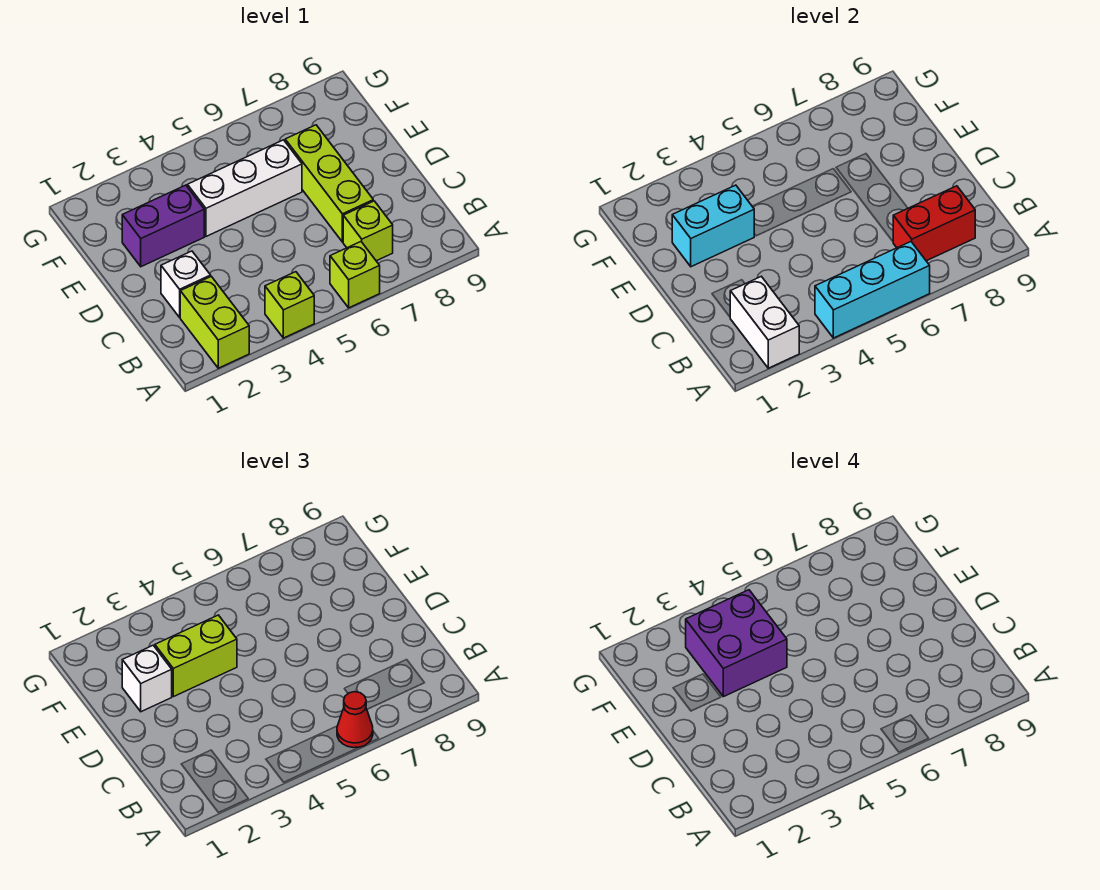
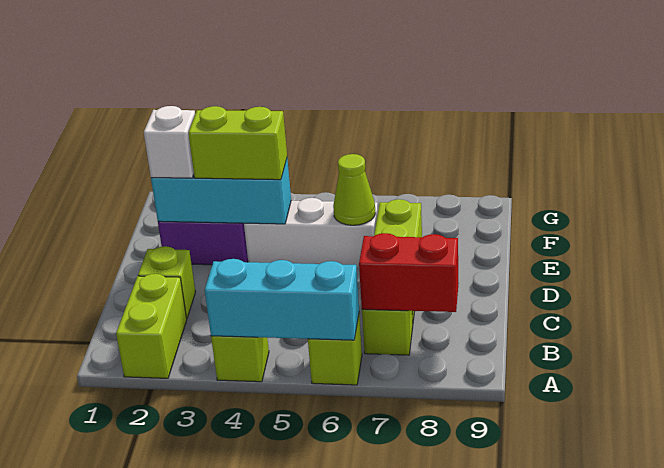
white brick A2:B2 level 2 -> none
red cone A6 level 3 -> none
white brick C2 level 1 -> lime brick C2 level 1
cyan brick E2:E3 level 2 -> cyan brick E2:E4 level 2
purple brick E3:F4 level 4 -> none
none -> lime cone E6 level 2

